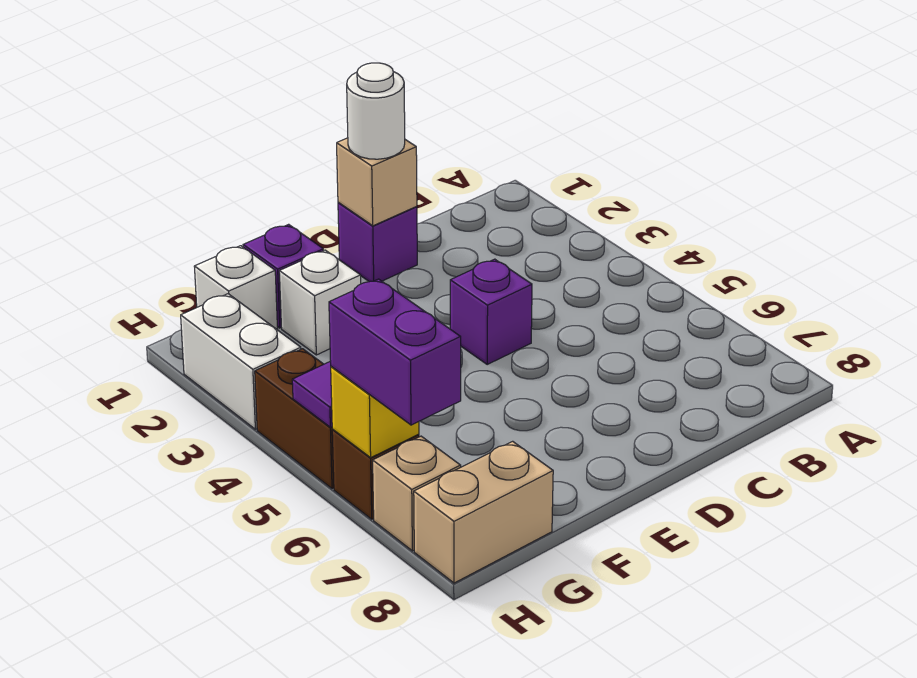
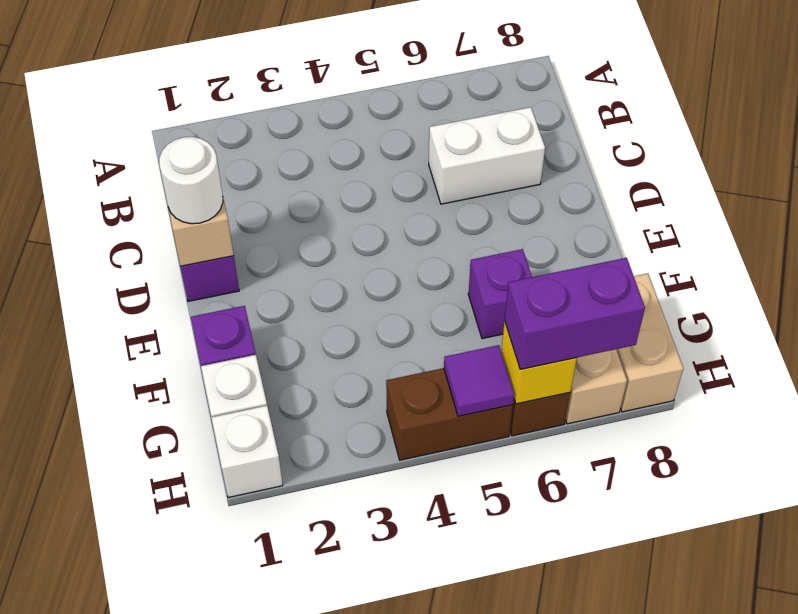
purple brick D4 level 1 -> purple brick F6 level 1
white brick F2 level 1 -> white brick H1 level 1
white brick H2:H3 level 1 -> white brick C6:C7 level 1

